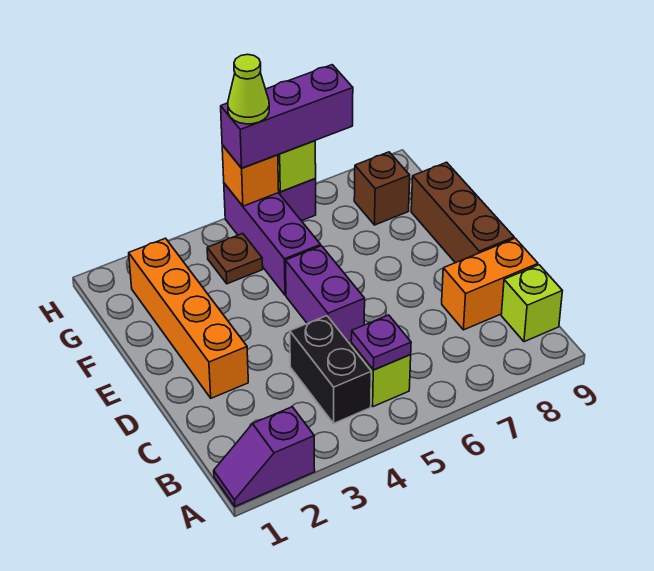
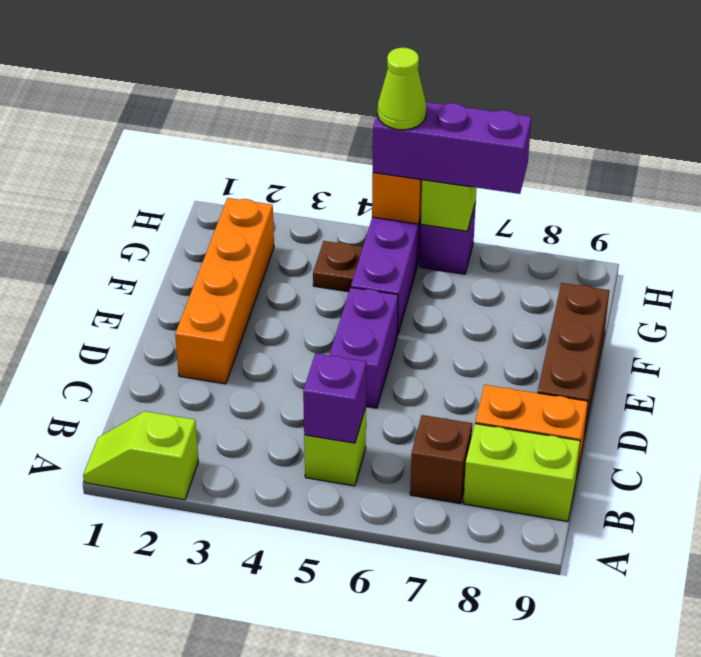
purple slope A1:A2 level 1 top 2 -> lime slope A1:A2 level 1 top 2
black brick B4:C4 level 1 -> none
purple plate B5 level 2 -> purple brick B5 level 2
lime brick B9 level 1 -> lime brick B8:B9 level 1
brown brick G8 level 1 -> brown brick B7 level 1

